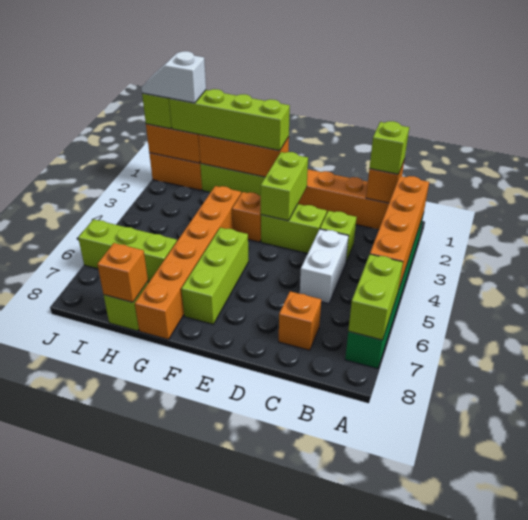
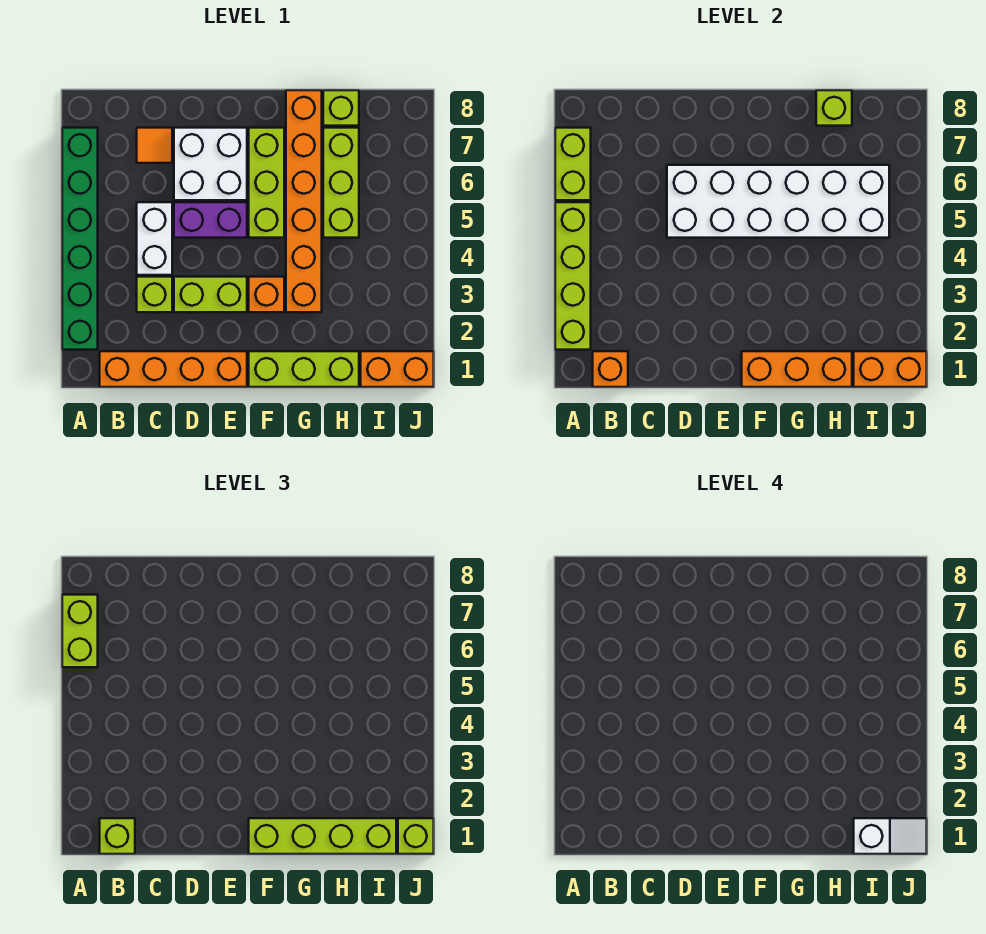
orange brick A2:A5 level 2 -> lime brick A2:A5 level 2
orange brick C7 level 1 -> orange tile C7 level 1
none -> purple brick D5:E5 level 1
none -> white brick D5:I6 level 2
none -> white brick D6:E7 level 1
lime brick E2:E3 level 2 -> lime brick A6:A7 level 3
lime brick H6:J6 level 1 -> lime brick H5:H7 level 1
orange brick H8 level 2 -> lime brick H8 level 2

